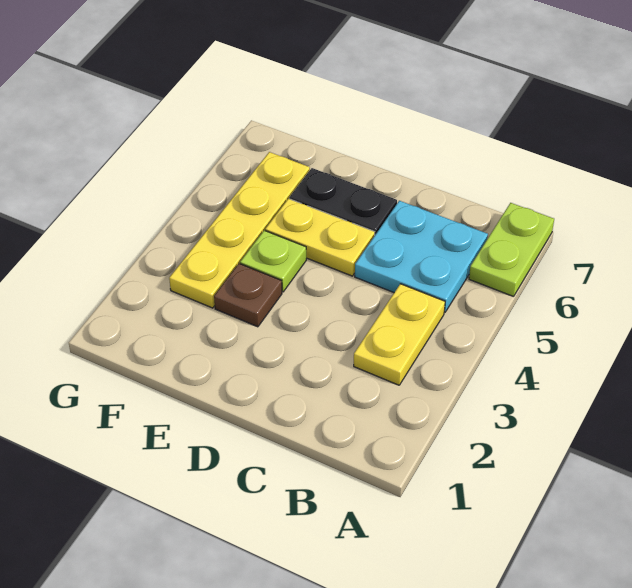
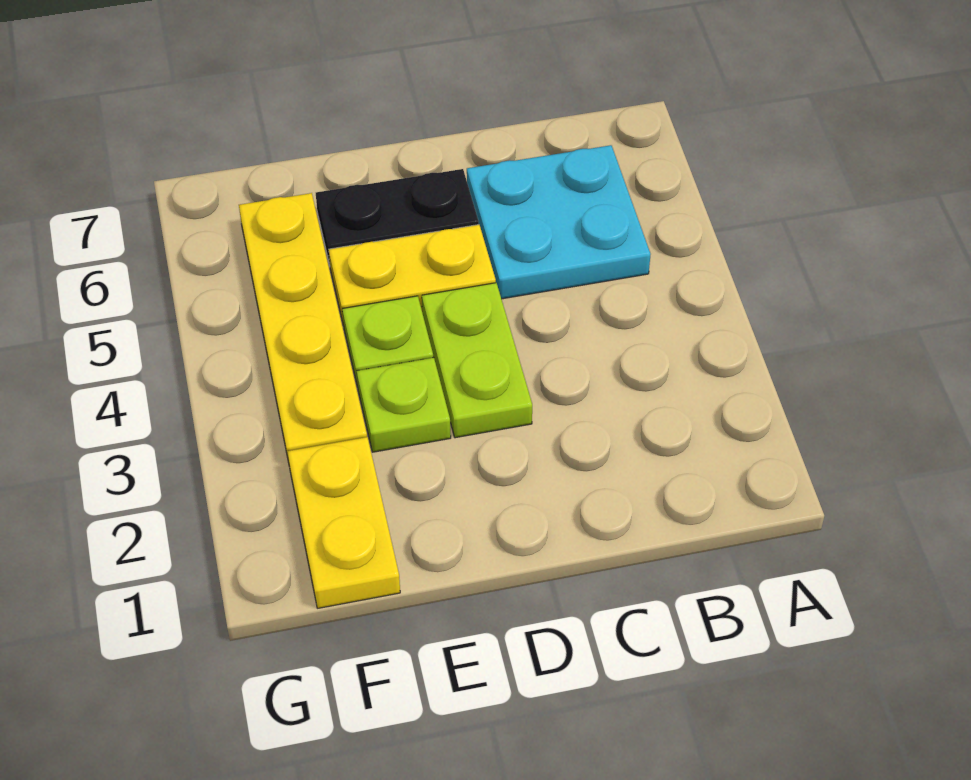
lime plate A6:A7 level 1 -> lime plate D3:D4 level 1
yellow plate B3:B4 level 1 -> yellow plate F1:F2 level 1
brown plate E3 level 1 -> lime plate E3 level 1

